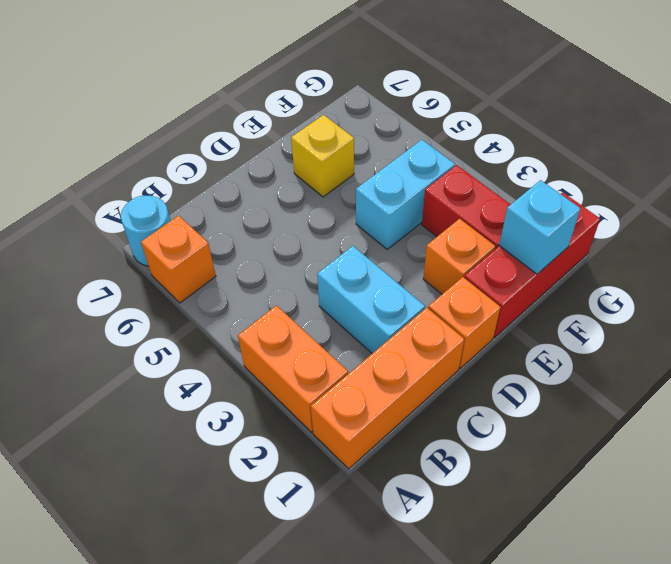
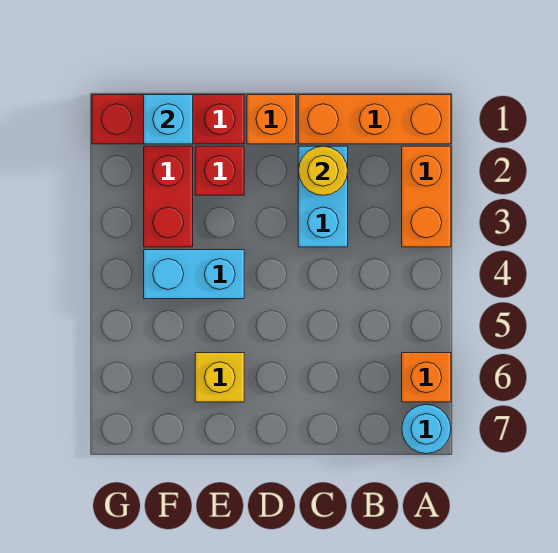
none -> yellow round brick C2 level 2
orange brick E2 level 1 -> red brick E2 level 1

